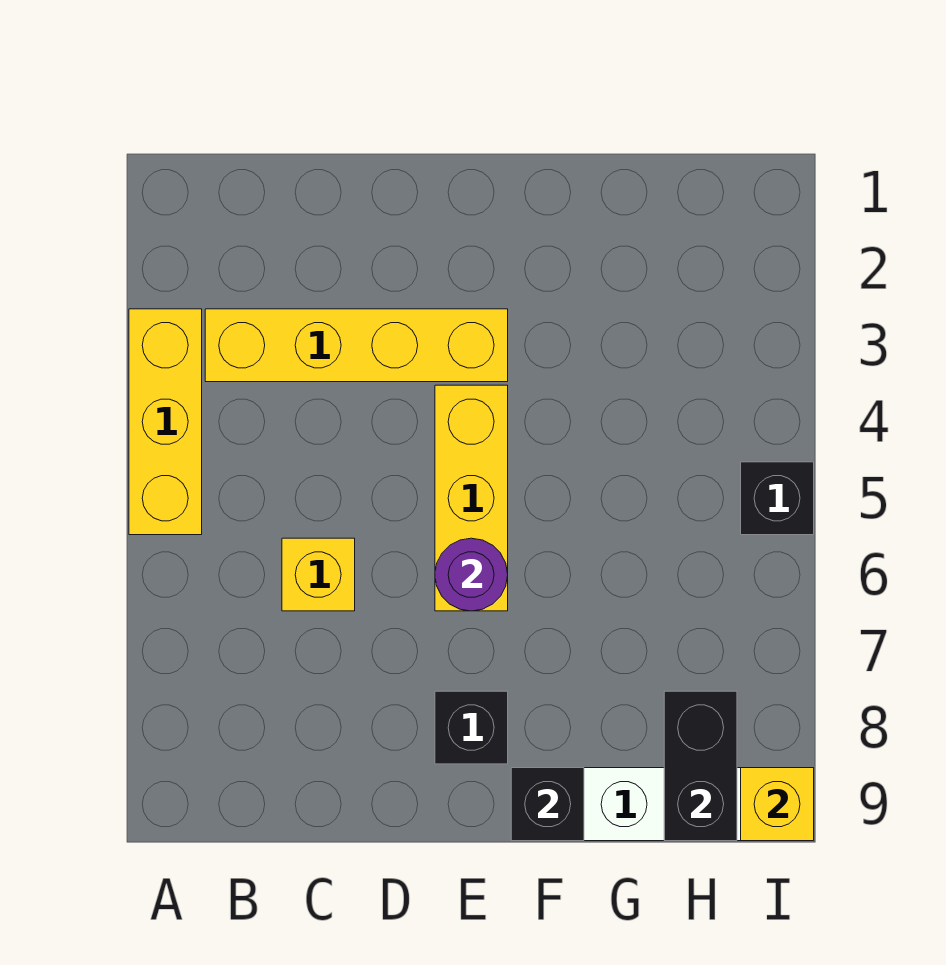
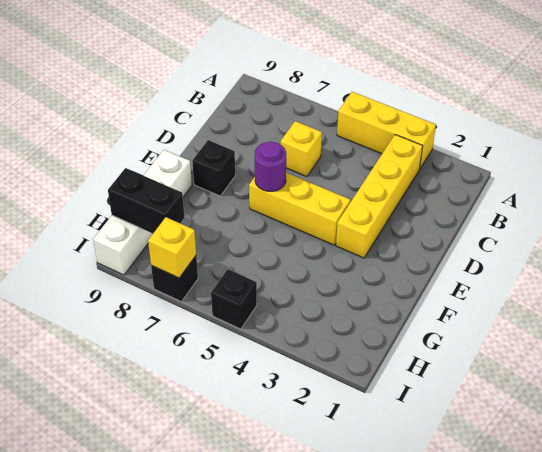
black brick F9 level 2 -> black brick I7 level 1
yellow brick I9 level 2 -> yellow brick I7 level 2

